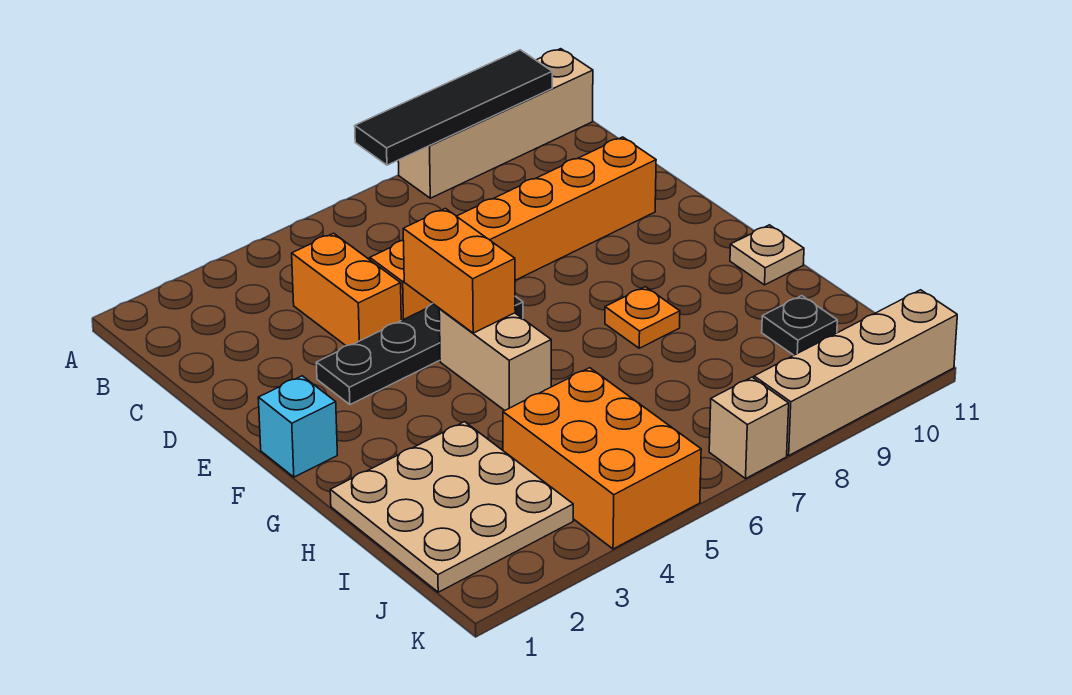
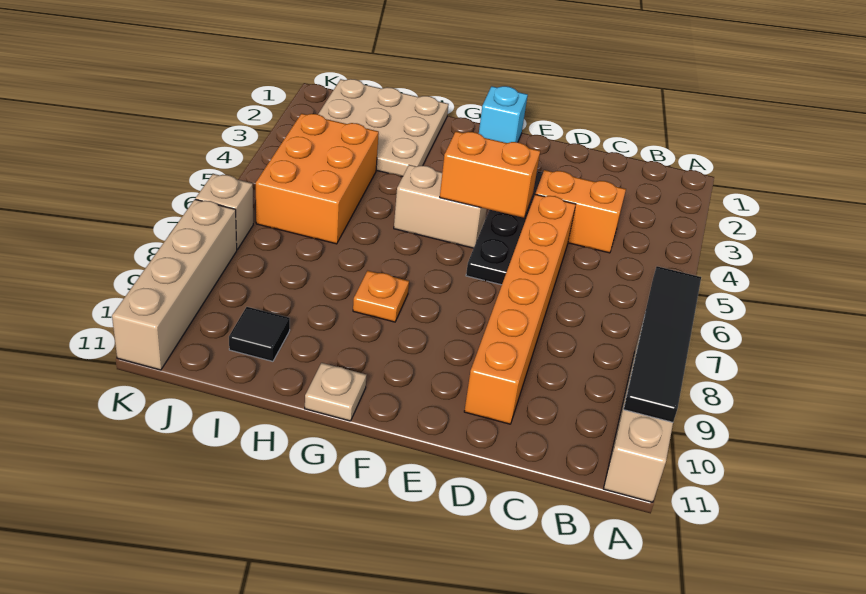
orange brick I4:K5 level 1 -> orange brick I4:J6 level 1
black plate I10 level 1 -> black tile I10 level 1

